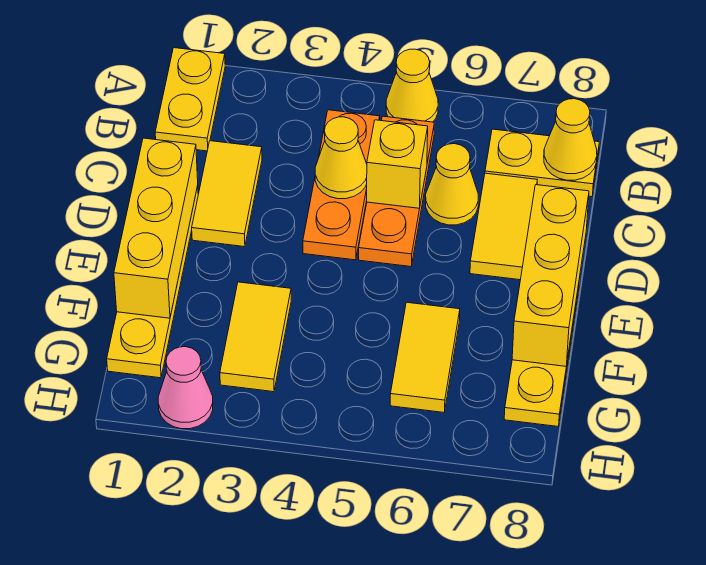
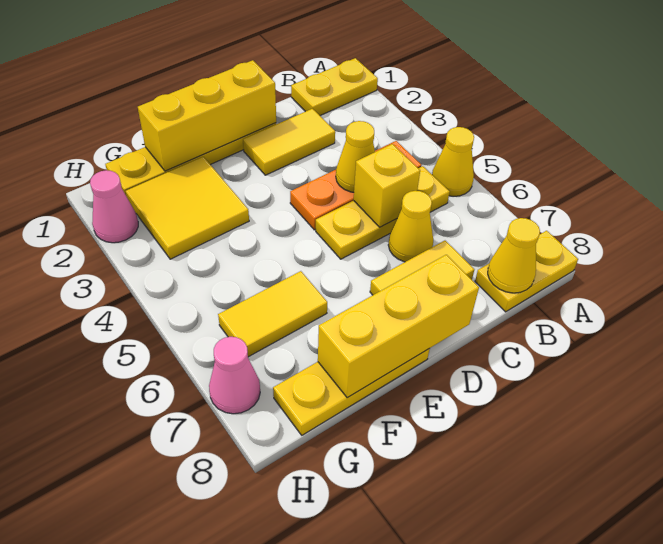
orange plate B5:D5 level 1 -> yellow plate B5:D5 level 1
yellow plate B7:B8 level 1 -> yellow plate A8:B8 level 1
yellow tile F3:G3 level 1 -> yellow tile F2:G3 level 1
none -> pink cone H7 level 1

